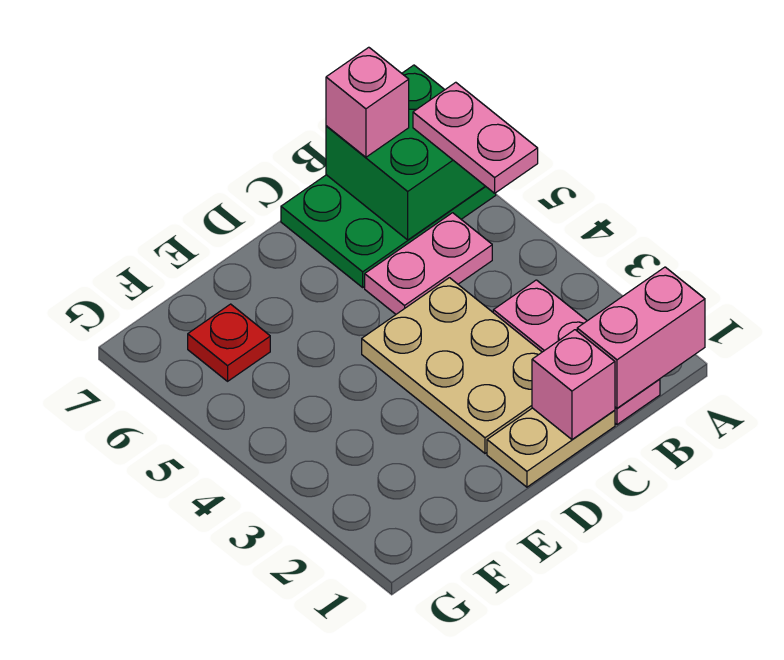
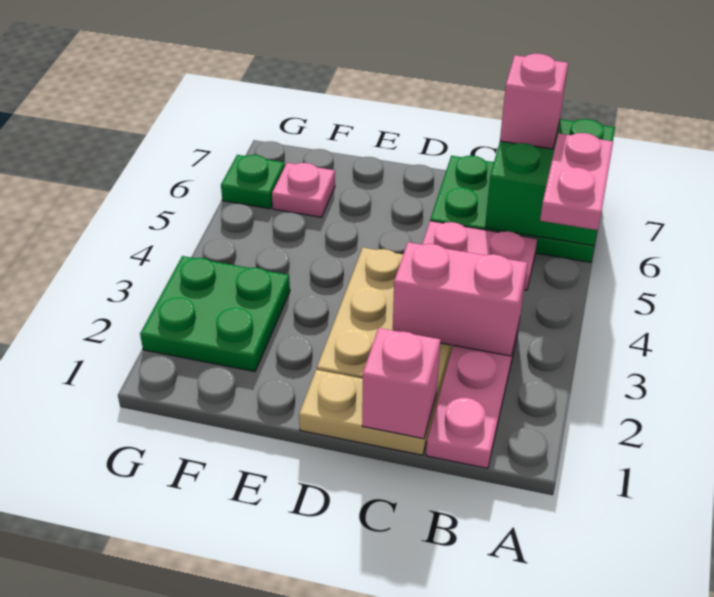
pink brick A1:B1 level 2 -> pink brick B3:C3 level 2
none -> green plate F2:G3 level 1
red plate F6 level 1 -> pink plate F6 level 1
none -> green plate G6 level 1

